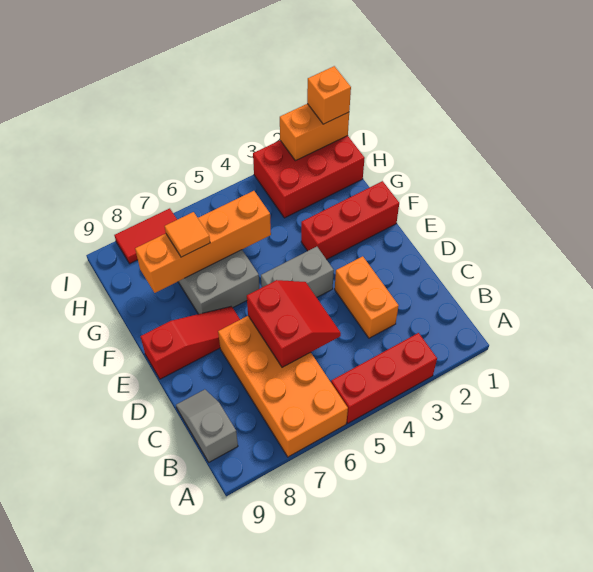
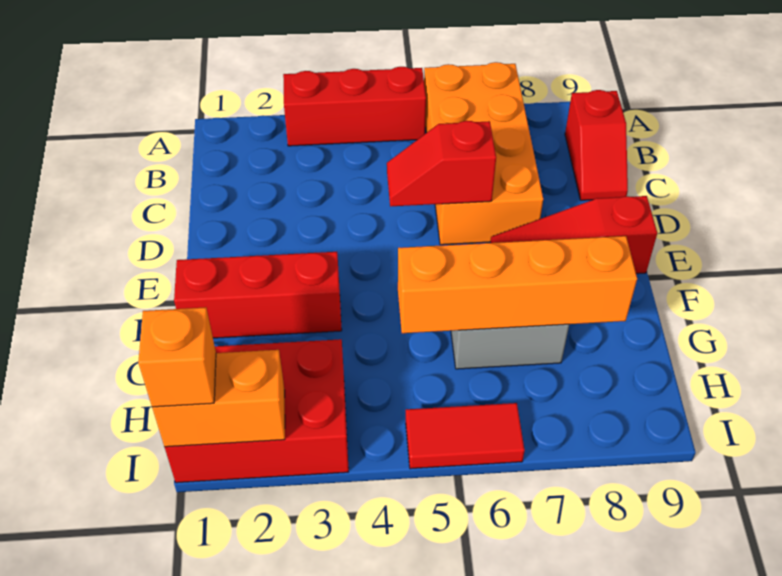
grey slope B9:C9 level 1 top B -> red slope B9:C9 level 1 top B
orange brick C3:D3 level 1 -> none
red slope C5:D6 level 2 top 6 -> red slope D5:D6 level 2 top 6
grey brick E4:E5 level 1 -> none
orange tile G7 level 3 -> none
red tile I7:I8 level 1 -> red tile I5:I6 level 1

